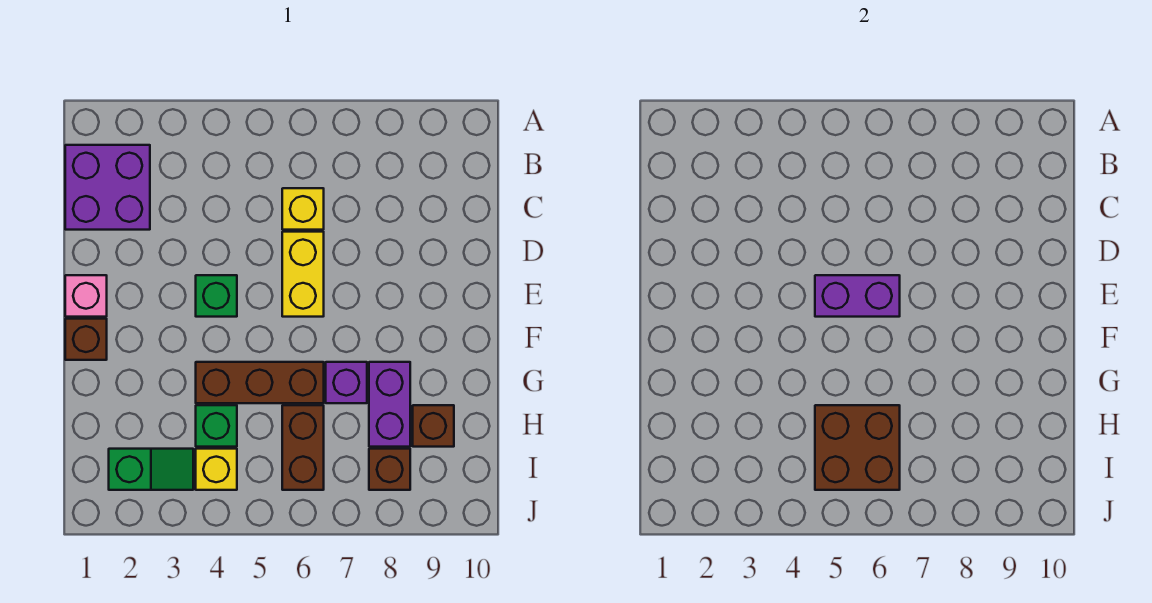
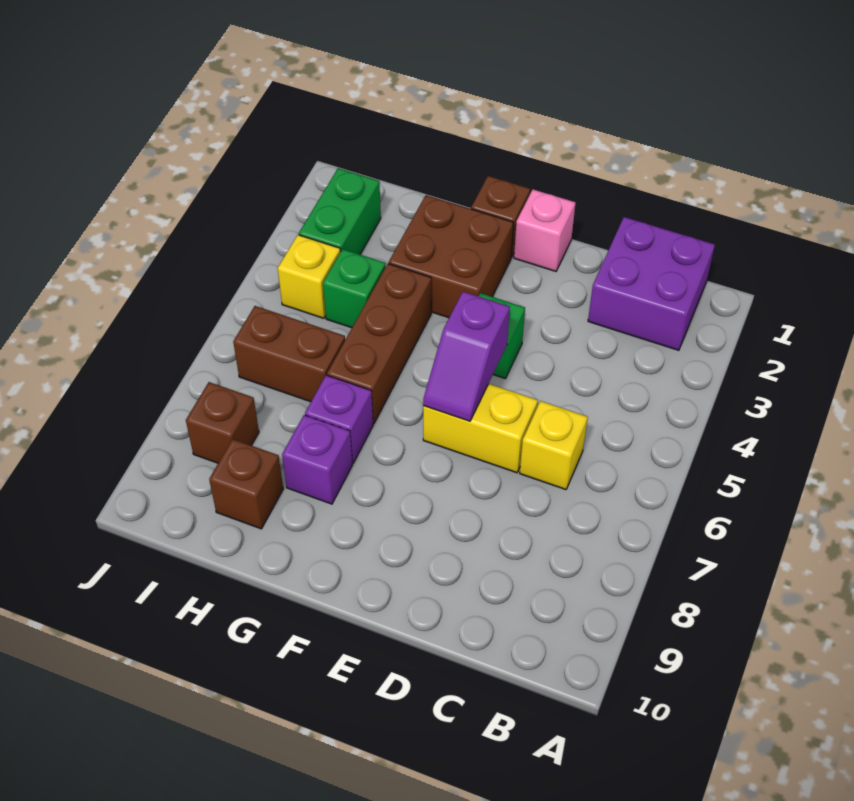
purple brick E5:E6 level 2 -> purple slope E5:E6 level 2 top 5
purple brick G8:H8 level 1 -> purple brick G8 level 1
brown brick H5:I6 level 2 -> brown brick F2:G3 level 1
green slope I2:I3 level 1 top 2 -> green brick I2:I3 level 1

